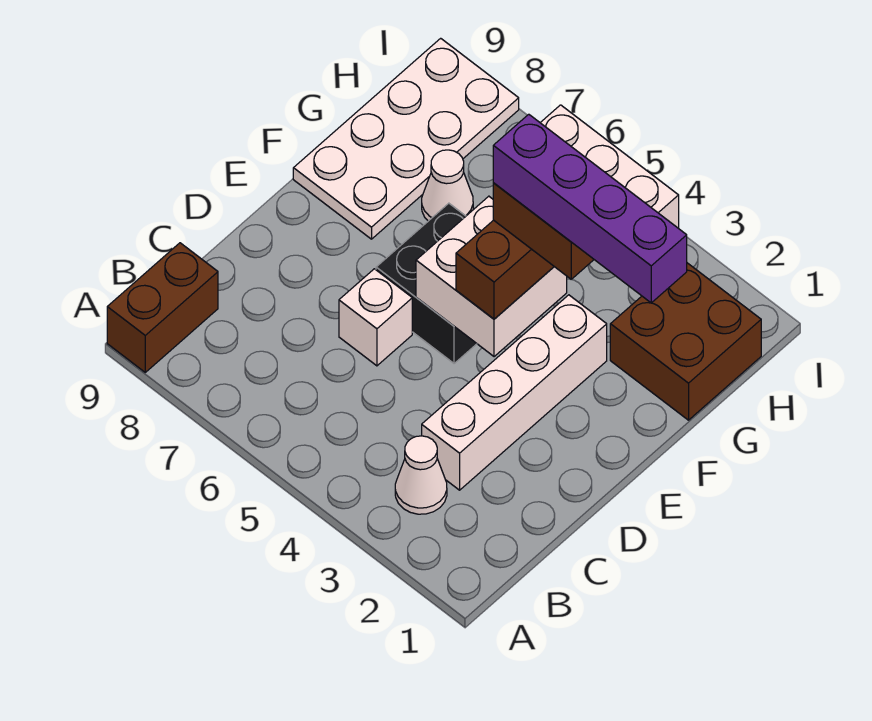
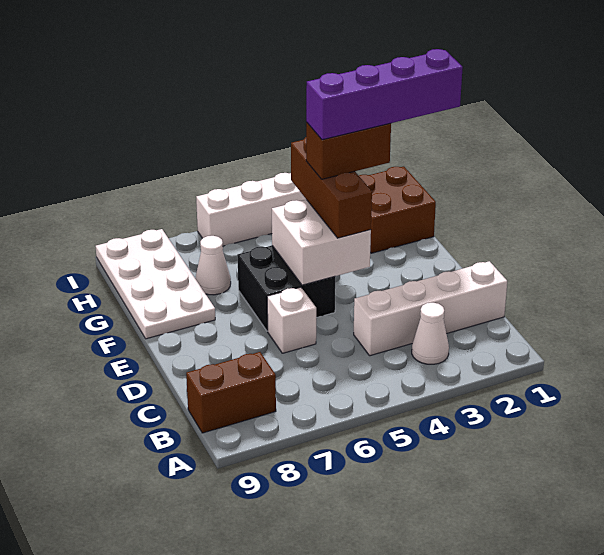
brown brick A9:B9 level 1 -> brown brick B8:B9 level 1
white brick C3:F3 level 1 -> white brick C1:C4 level 1

